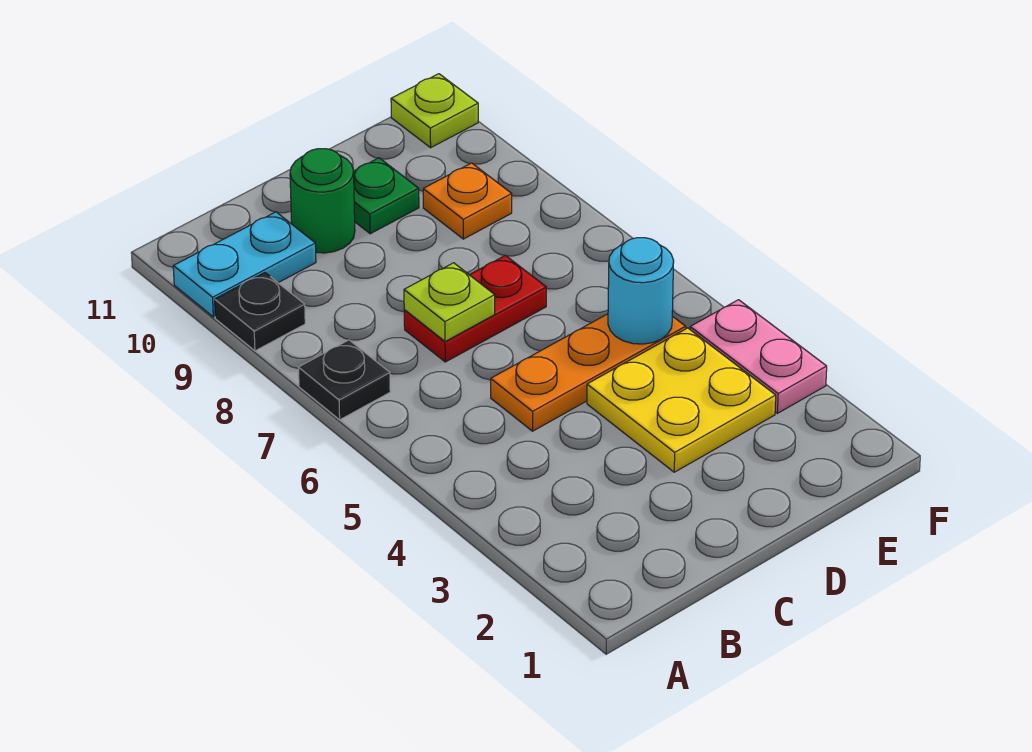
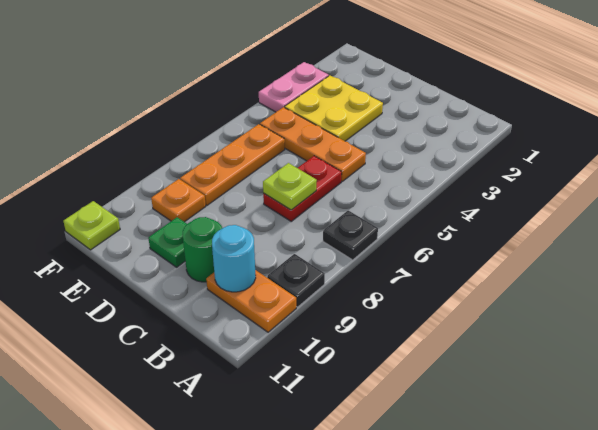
cyan plate A10:B10 level 1 -> orange plate A10:B10 level 1
red plate C7:D7 level 1 -> red plate C6:C7 level 1
cyan round brick E5 level 2 -> cyan round brick B10 level 2
none -> orange plate E6:E8 level 1

